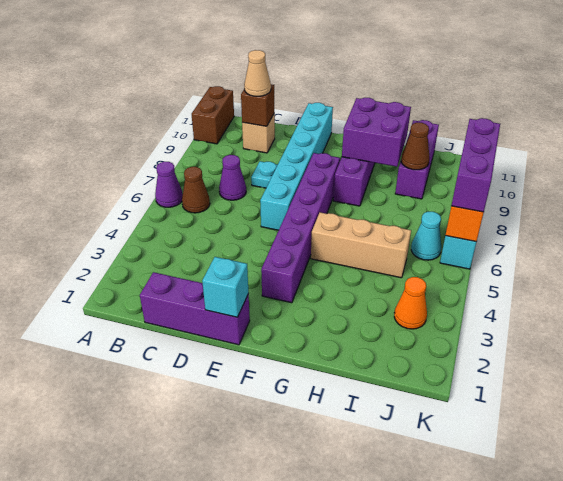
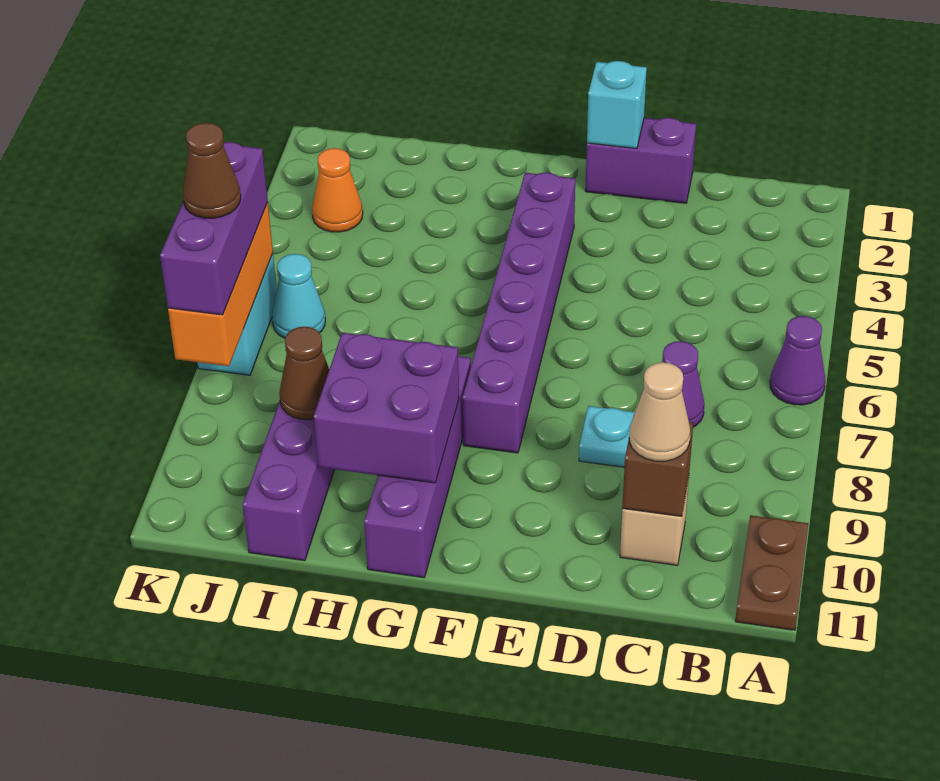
brown brick A10:A11 level 1 -> brown plate A10:A11 level 1
brown cone B6 level 1 -> brown cone K7 level 4
purple brick C1:E1 level 1 -> purple brick D1:E1 level 1
cyan brick E6:E11 level 1 -> none
tan brick G5:I5 level 1 -> none

